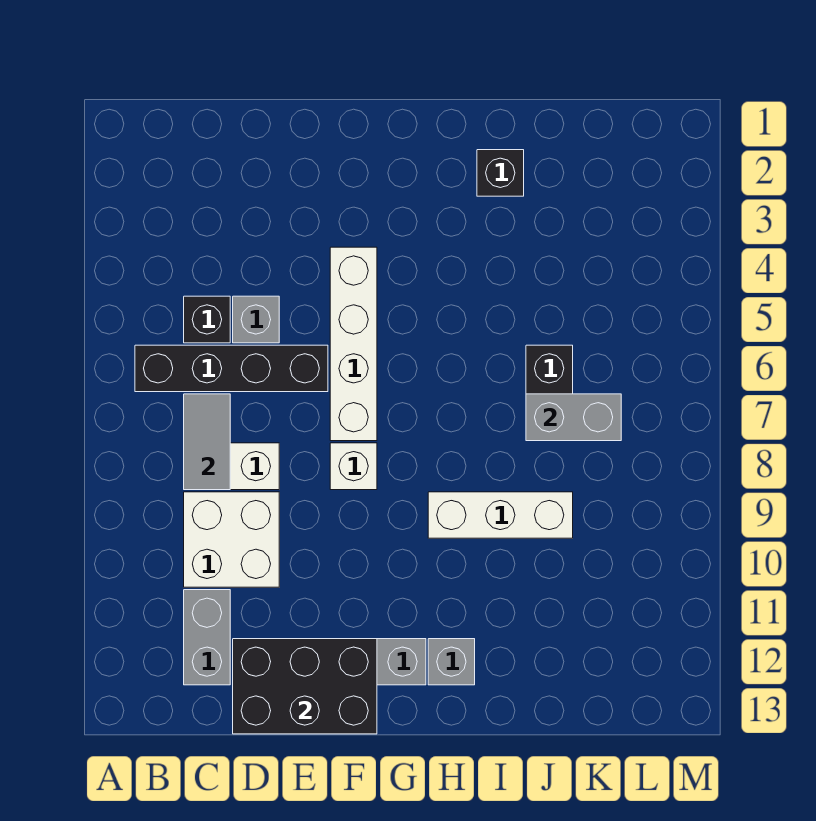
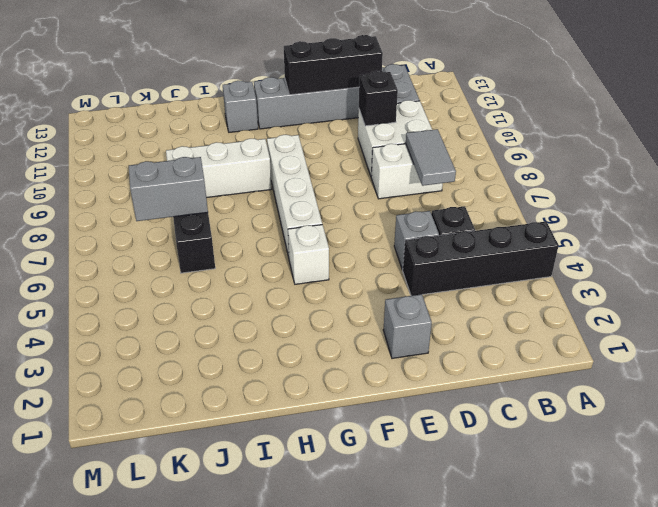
black brick B6:E6 level 1 -> black brick A4:D4 level 1
black brick D12:F13 level 2 -> black brick D12:F12 level 2
none -> grey brick E2 level 1
white brick F4:F7 level 1 -> white brick G6:G9 level 1
white brick F8 level 1 -> white brick G5 level 1
black brick I2 level 1 -> black brick D10 level 2

